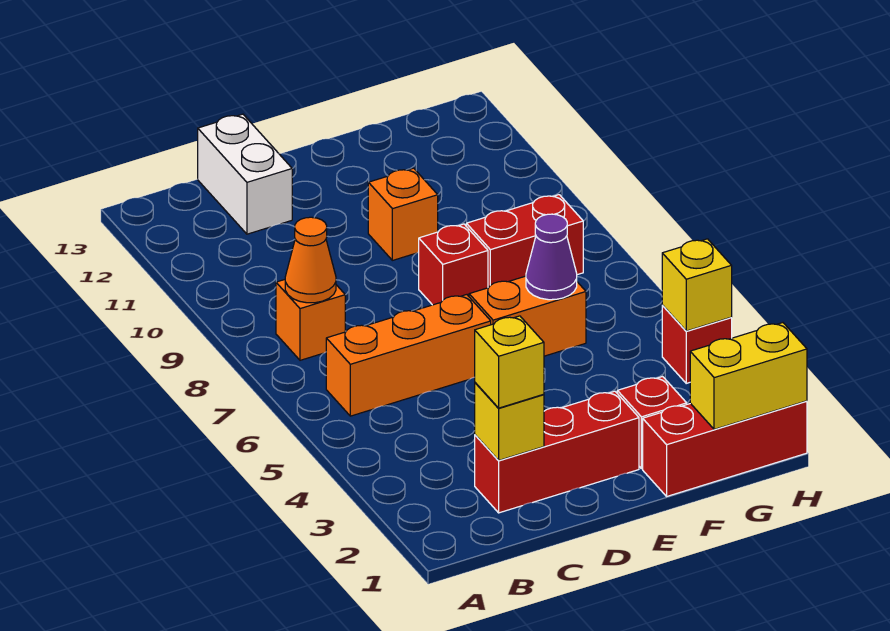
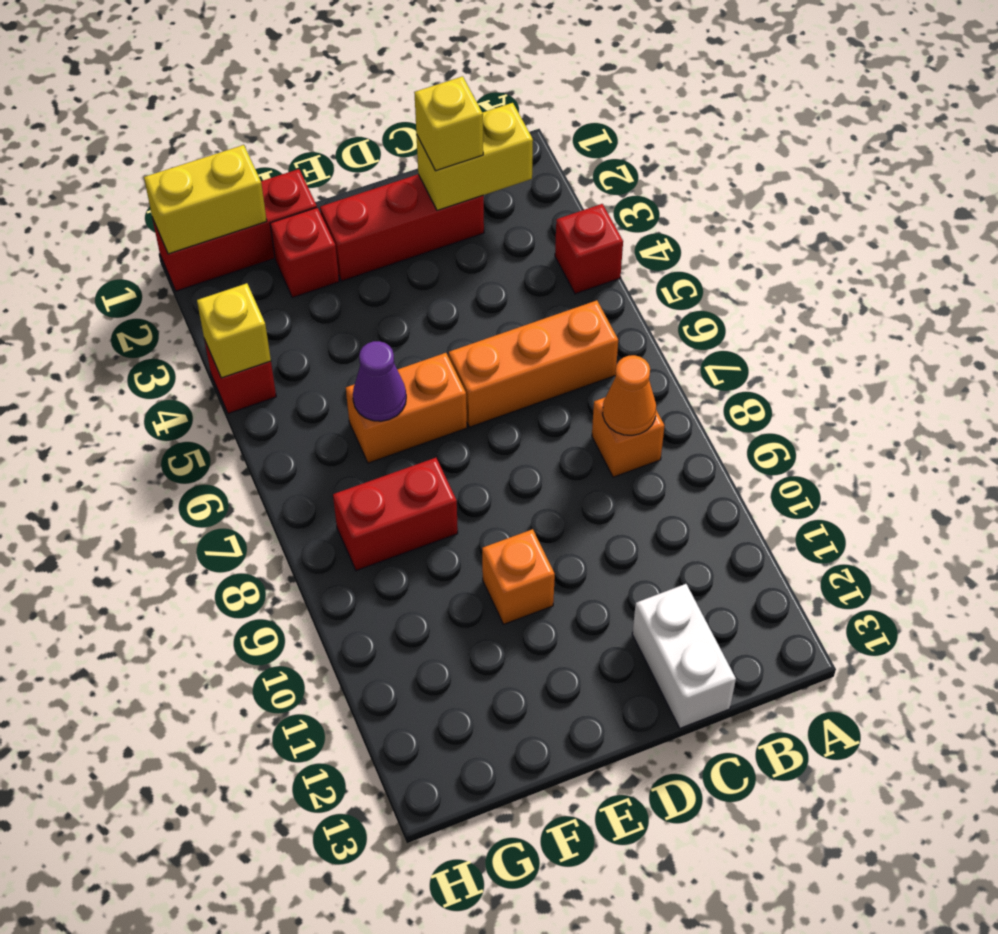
yellow brick C2 level 2 -> yellow brick B2:C2 level 2
red brick E8 level 1 -> red brick A4 level 1

